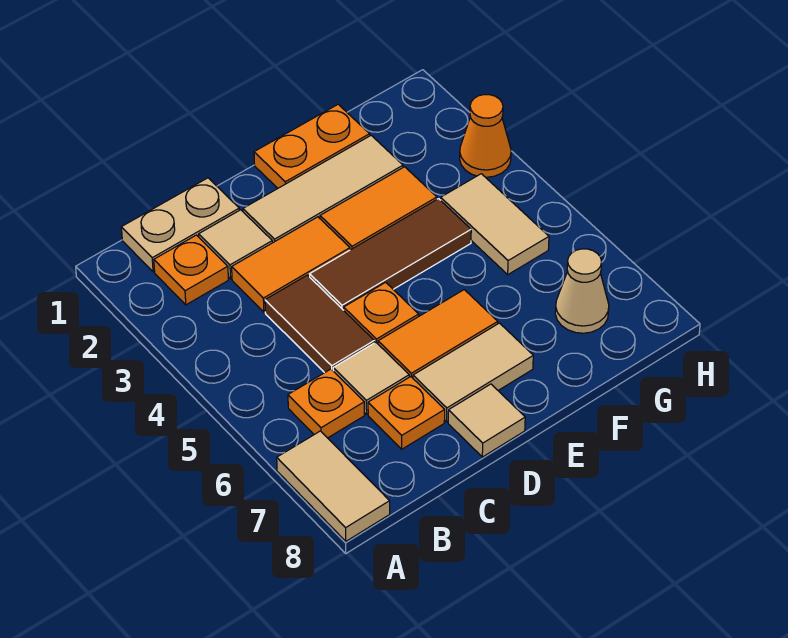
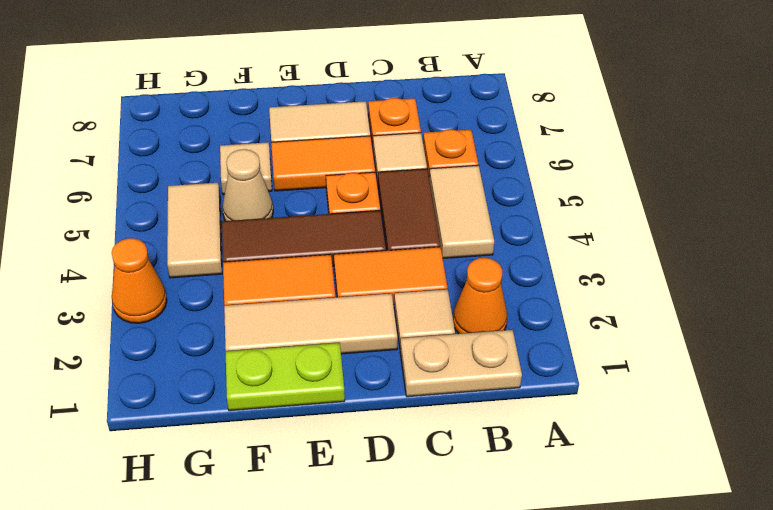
tan tile A7:A8 level 1 -> tan tile B4:B5 level 1
orange plate B2 level 1 -> orange cone B2 level 1
tan tile D8 level 1 -> tan tile F6 level 1
orange plate E1:F1 level 1 -> lime plate E1:F1 level 1
tan cone G7 level 1 -> tan cone F5 level 1

